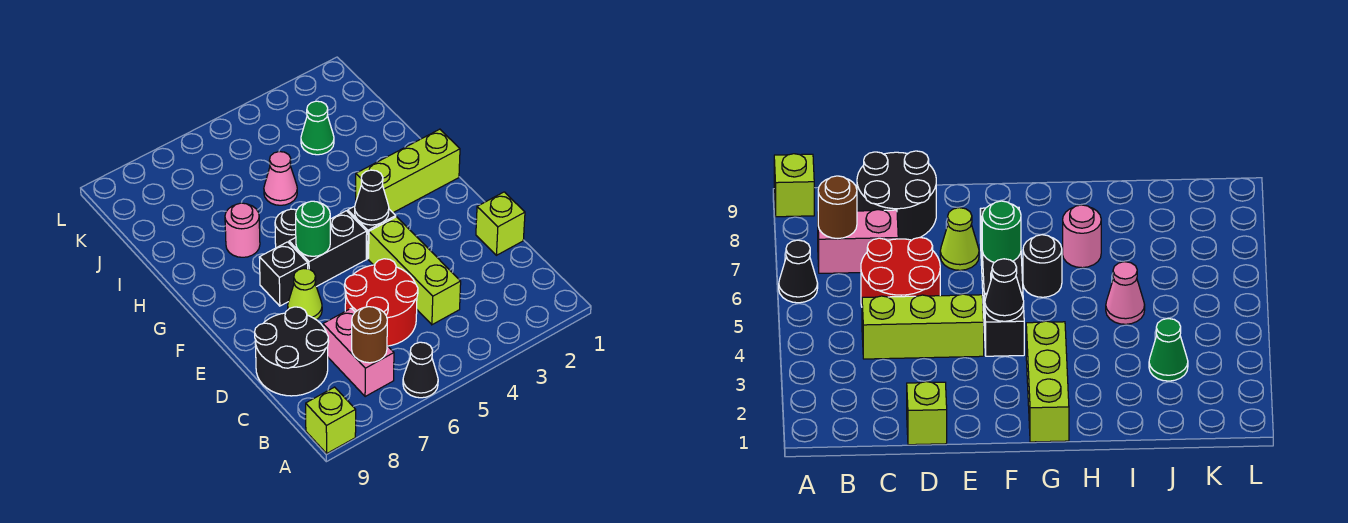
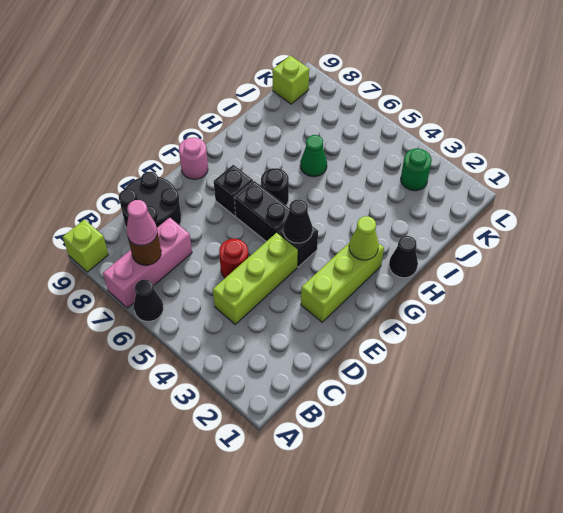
pink brick B7:C7 level 1 -> pink brick A7:C7 level 1
red round brick C5:D6 level 1 -> red round brick D5 level 1
lime brick D1 level 1 -> lime brick K9 level 1
lime cone E7 level 1 -> lime cone G2 level 2
green round brick F6 level 2 -> green round brick K3 level 1
lime brick G1:G3 level 1 -> lime brick E2:G2 level 1
none -> black cone H1 level 1
pink round brick H7 level 1 -> pink round brick F9 level 1
pink cone I5 level 1 -> pink cone B7 level 3
green cone J3 level 1 -> green cone I6 level 1

